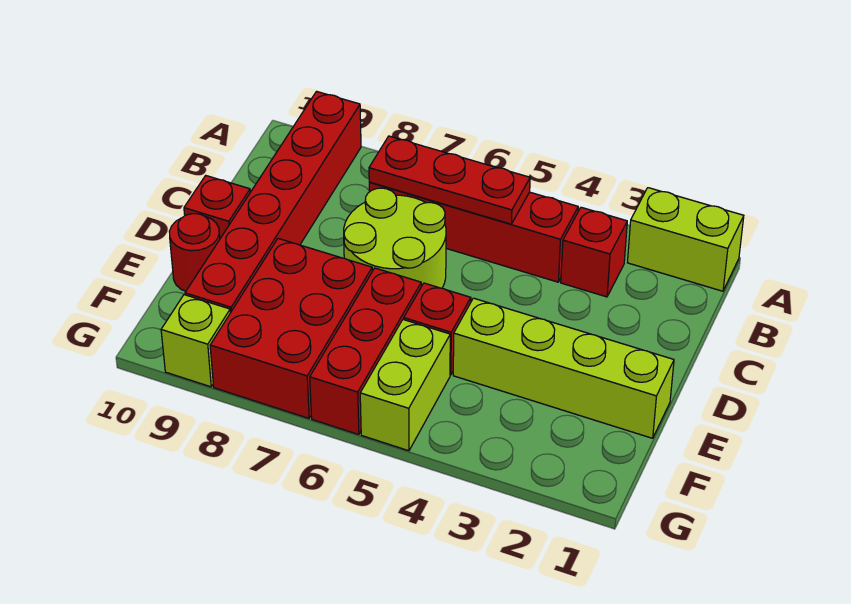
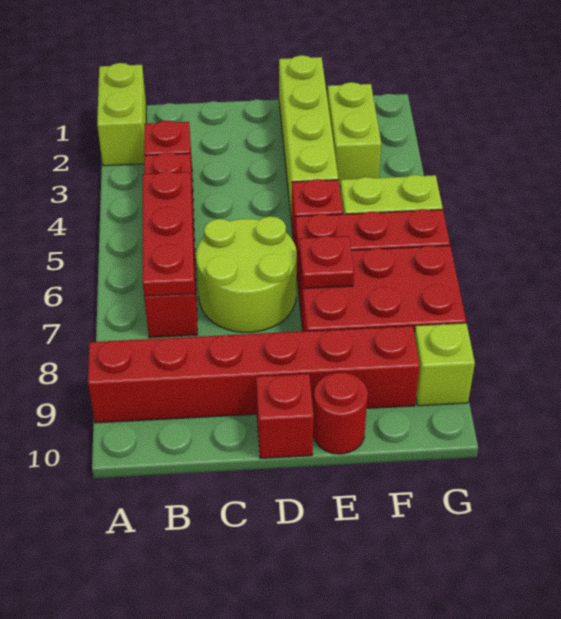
none -> red plate E7 level 2
none -> lime brick F2:F3 level 1

